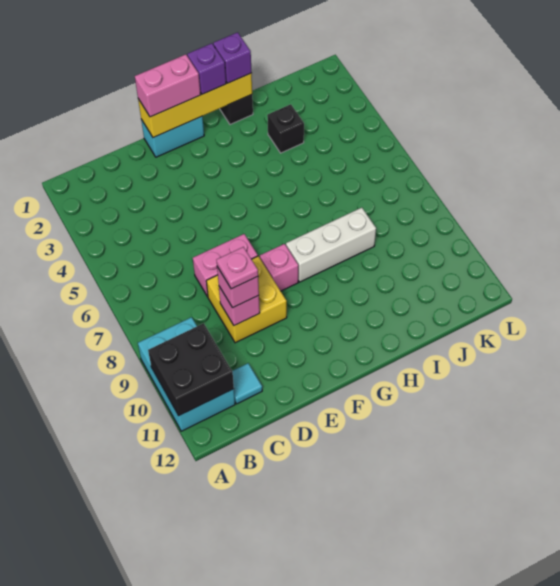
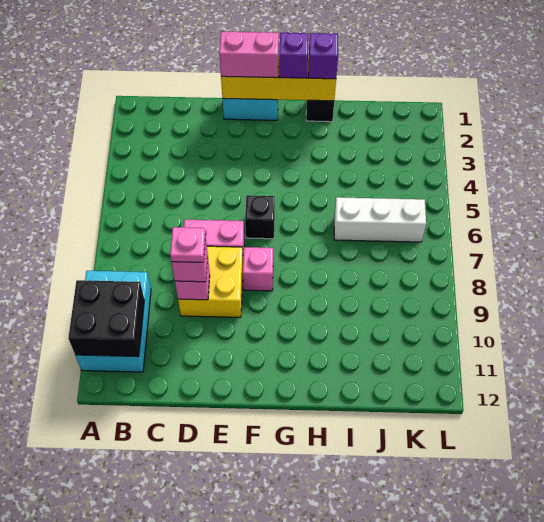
cyan tile C11 level 1 -> none
white brick G8:I8 level 1 -> white brick I6:K6 level 1
black brick I3 level 1 -> black brick F6 level 1

